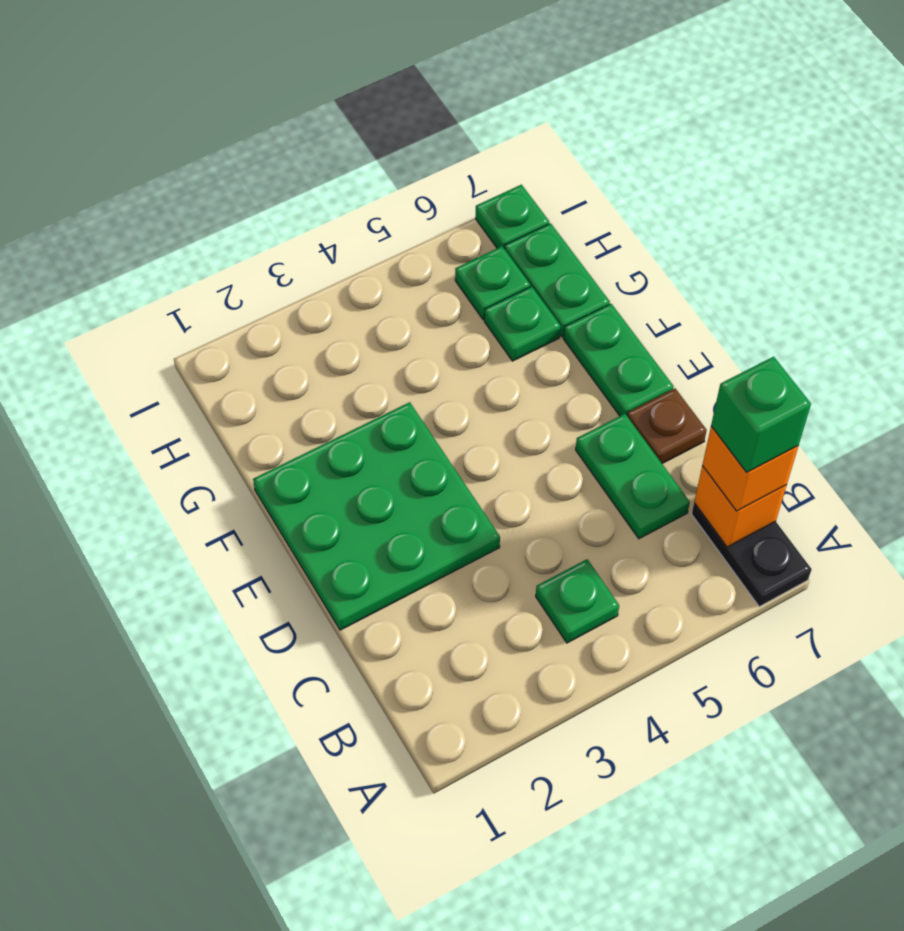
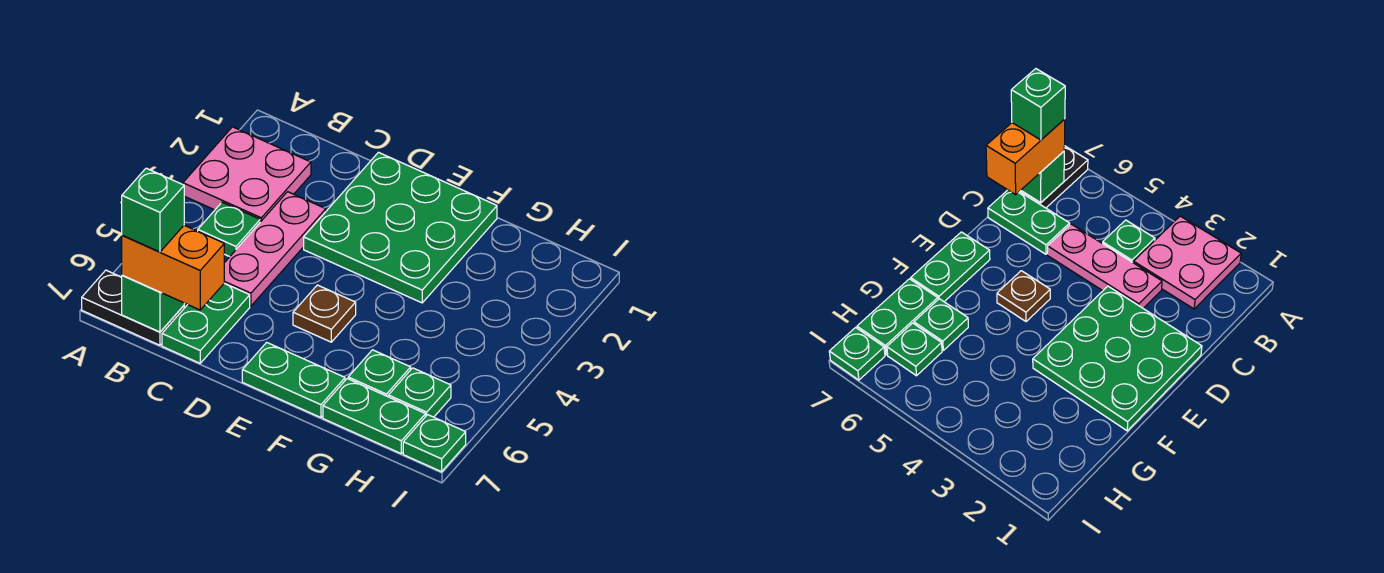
none -> pink plate A2:B3 level 1
orange brick B7 level 2 -> green brick B7 level 2
orange brick B7 level 3 -> orange brick B7:C7 level 3
none -> pink plate C3:C5 level 1
green plate C6:D6 level 1 -> green plate C6:C7 level 1
brown plate D7 level 1 -> brown plate E5 level 1

